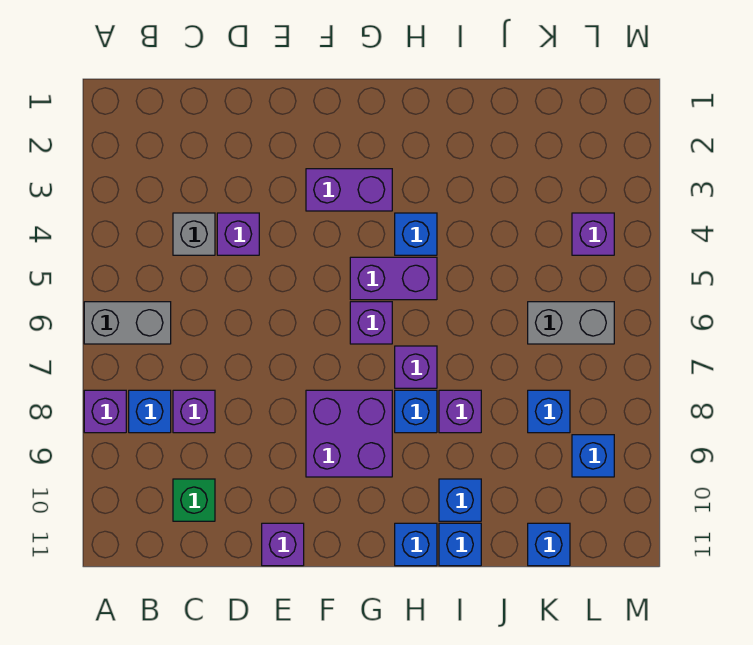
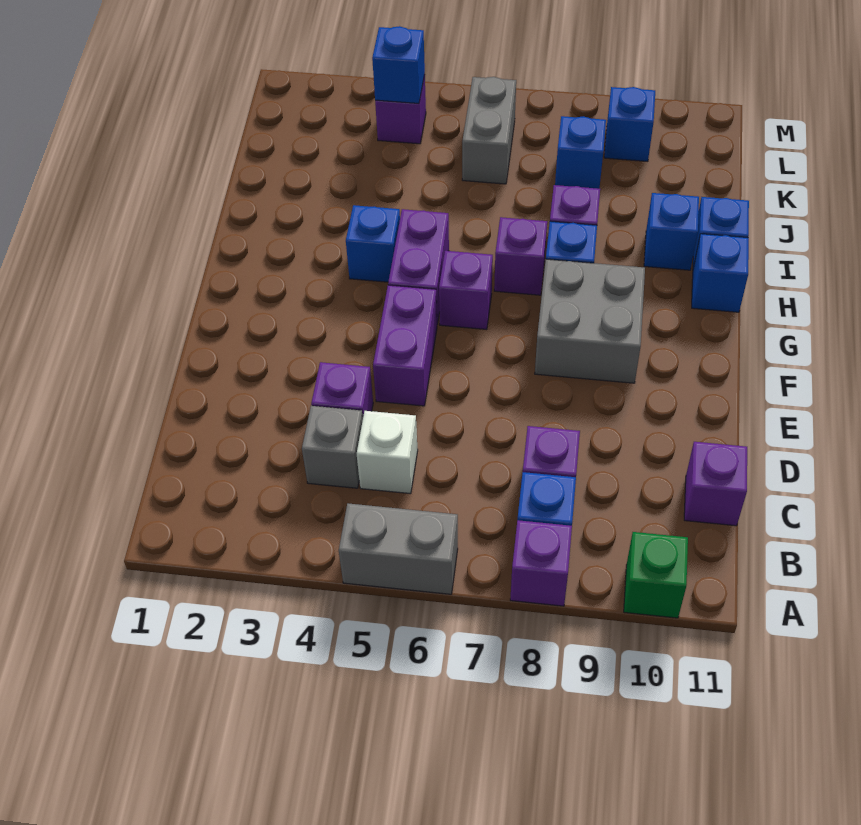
grey brick A6:B6 level 1 -> grey brick A5:A6 level 1
none -> white brick C5 level 1
green brick C10 level 1 -> green brick A10 level 1
purple brick E11 level 1 -> purple brick C11 level 1
purple brick F3:G3 level 1 -> purple brick E5:F5 level 1
purple brick F8:G9 level 1 -> grey brick F8:G9 level 1
blue brick K11 level 1 -> blue brick L4 level 2

